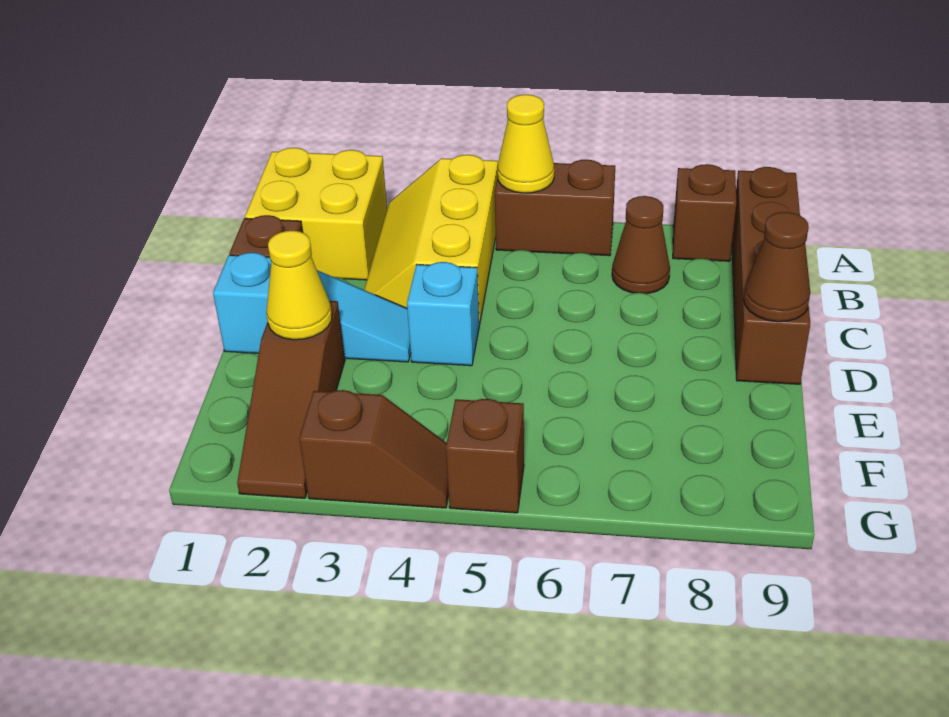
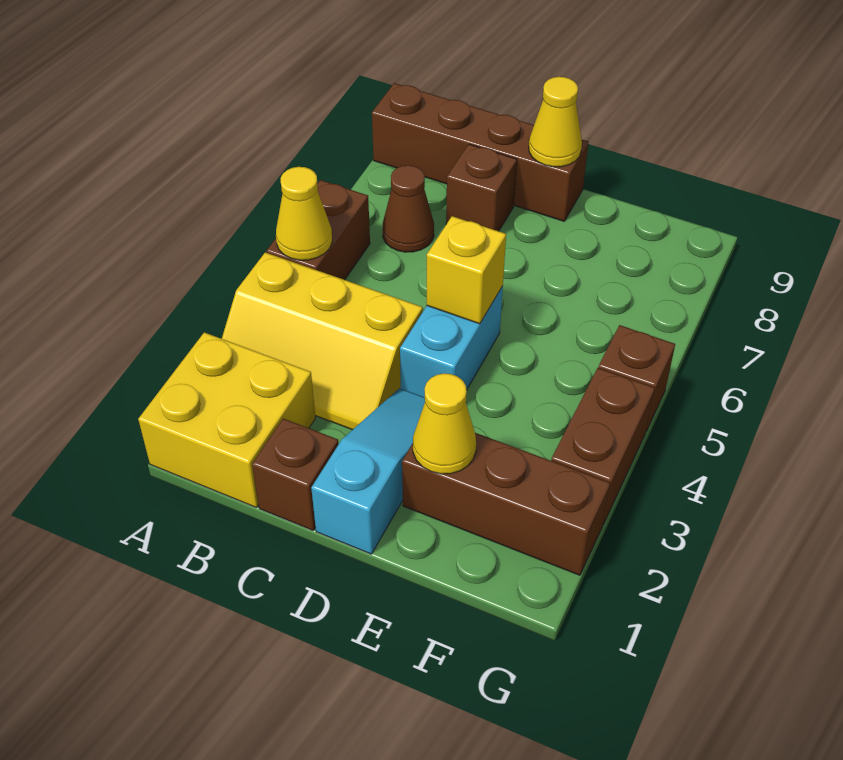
brown brick A8 level 1 -> brown brick C8 level 1
cyan brick D4 level 1 -> cyan brick D4:D5 level 1
none -> yellow brick D5 level 2
brown cone D9 level 2 -> yellow cone D9 level 2
brown slope E2:G2 level 1 top E -> brown brick E2:G2 level 1
brown slope G3:G4 level 1 top 3 -> brown brick G3:G4 level 1

